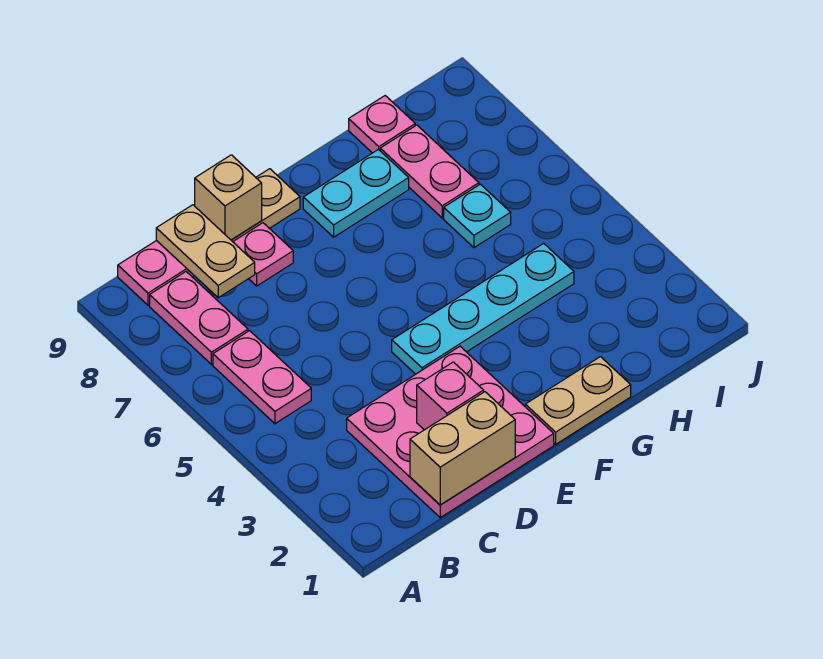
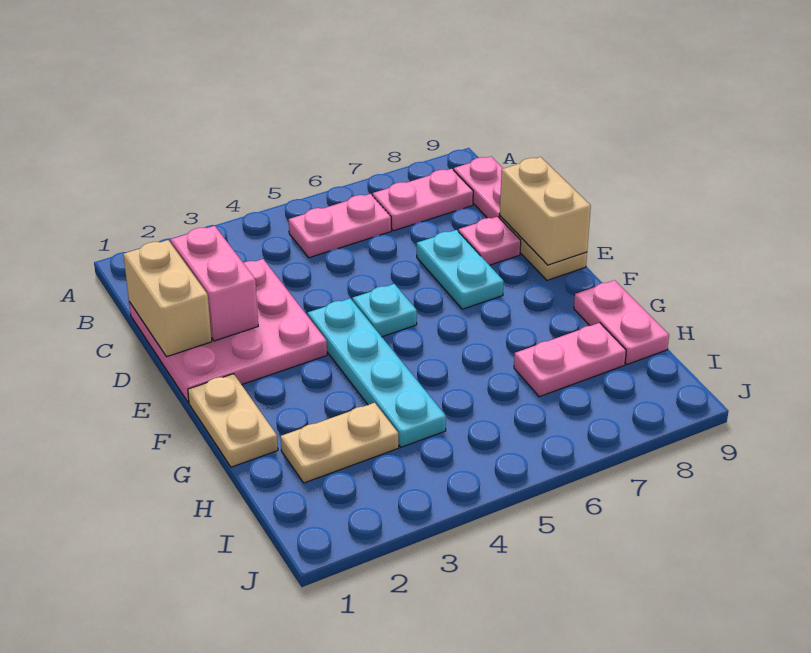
tan plate C8:C9 level 2 -> tan plate H2:H3 level 1
pink brick D2 level 2 -> pink brick C2:D2 level 2
tan brick D9 level 2 -> tan brick D9:E9 level 2
cyan plate F8:G8 level 1 -> cyan plate D7:E7 level 1
cyan plate H6 level 1 -> cyan plate E5 level 1
pink plate H9 level 1 -> pink plate G9:H9 level 1

